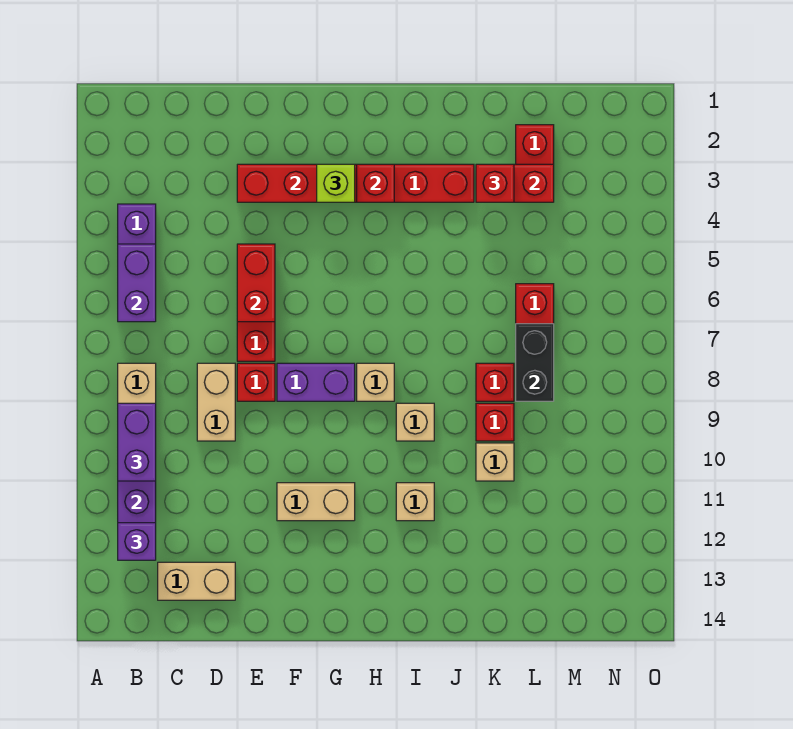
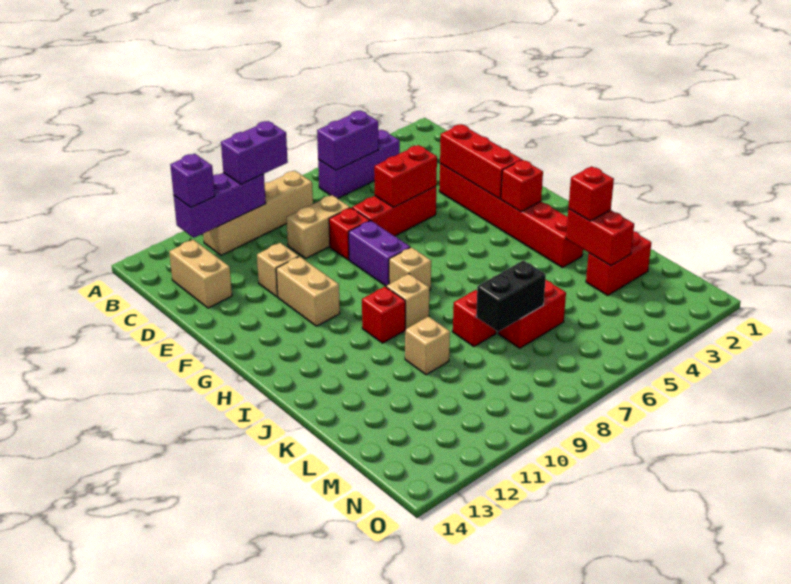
lime brick G3 level 3 -> none
tan brick I11 level 1 -> tan brick E11 level 1
red brick K9 level 1 -> red brick I10 level 1

